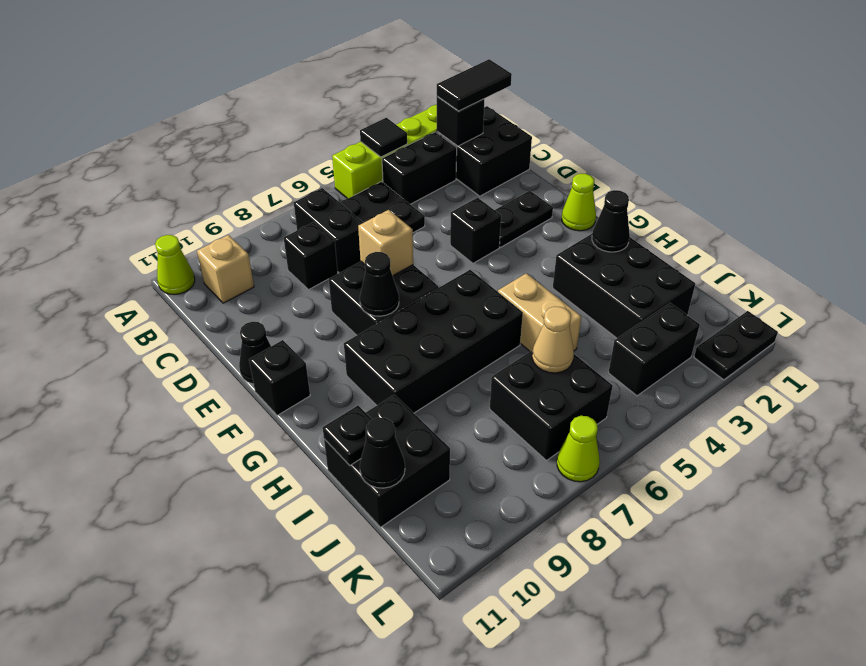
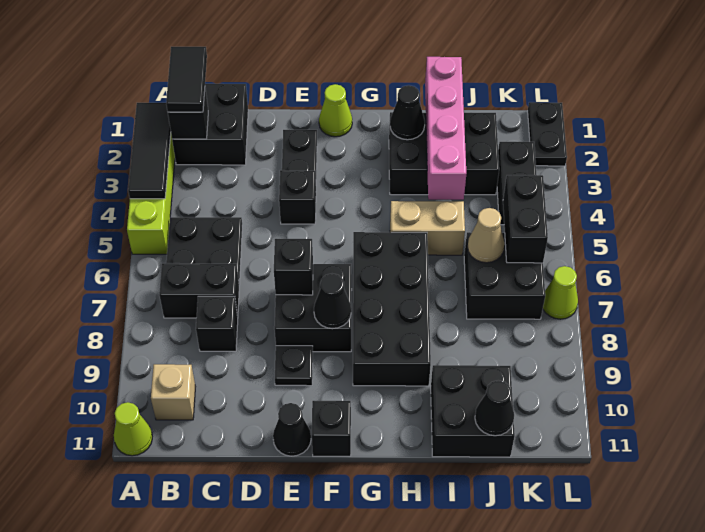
black tile A4 level 2 -> black tile A2:A4 level 2
black brick B3:B4 level 1 -> black brick K5:K6 level 2
tan brick E7 level 2 -> black brick E7 level 2
none -> pink brick I1:I4 level 2
black plate I11 level 2 -> black plate E9 level 1

